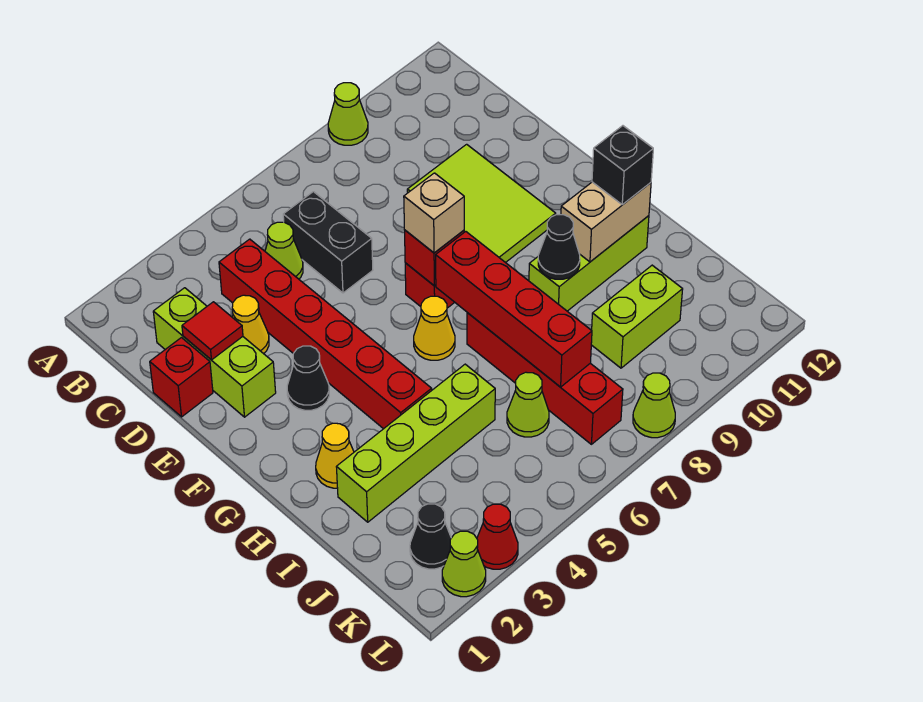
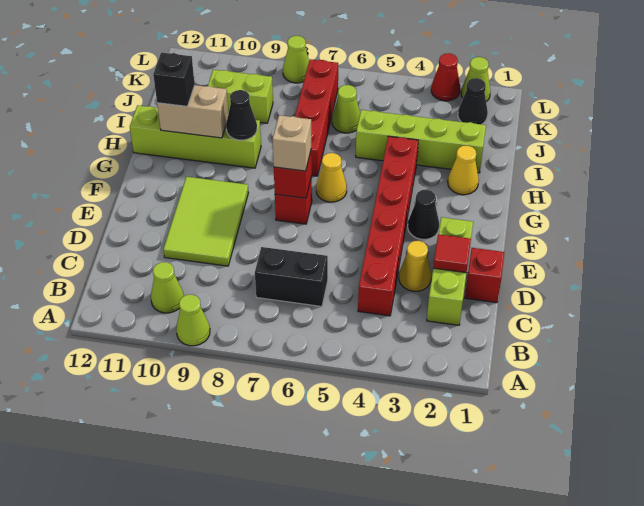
lime cone C5 level 1 -> lime cone B10 level 1
black brick C6:D6 level 1 -> black brick C6:C7 level 1
red brick G7:J7 level 2 -> none
lime brick H9:H11 level 1 -> lime brick H9:H12 level 1

